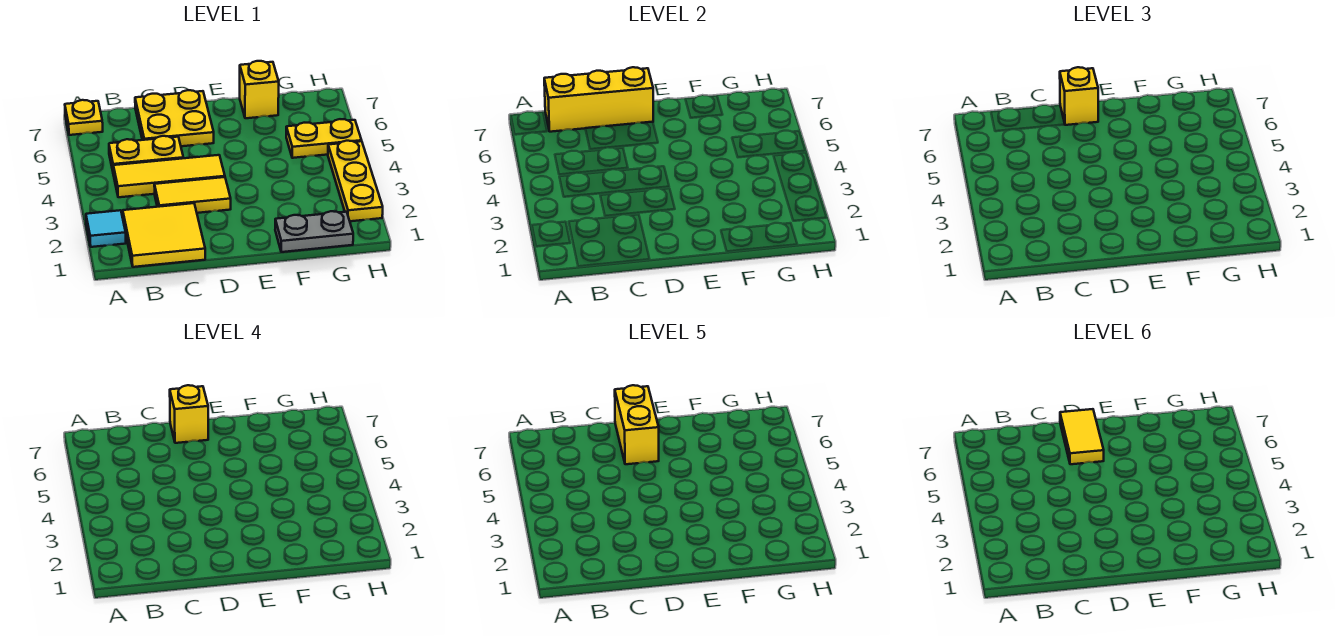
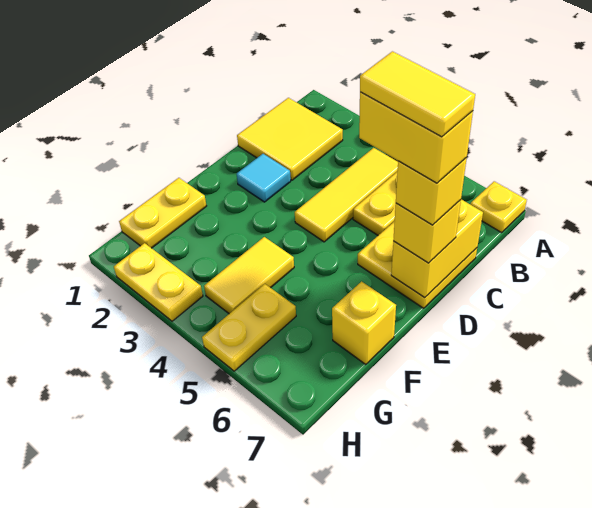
cyan tile A2 level 1 -> cyan tile D2 level 1
yellow brick B7:D7 level 2 -> yellow brick C7:D7 level 2
yellow tile C3:D3 level 1 -> yellow tile F4:G4 level 1
grey plate F1:G1 level 1 -> yellow plate F1:G1 level 1
yellow plate H2:H4 level 1 -> yellow plate H2:H3 level 1

